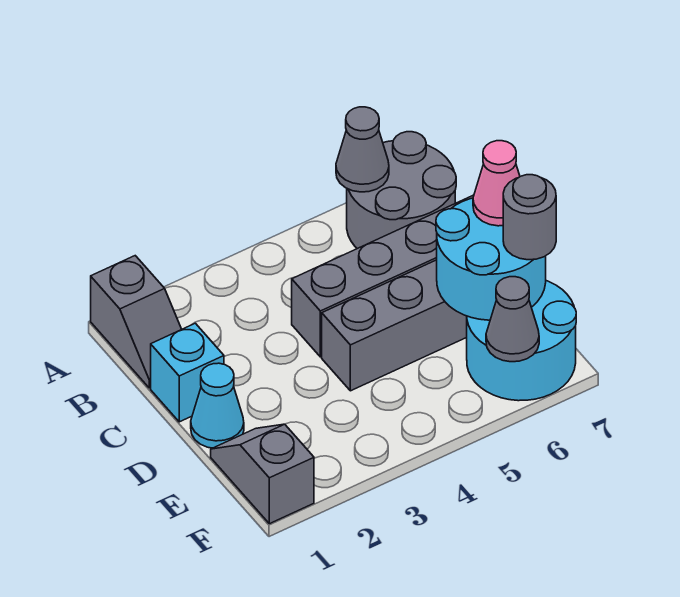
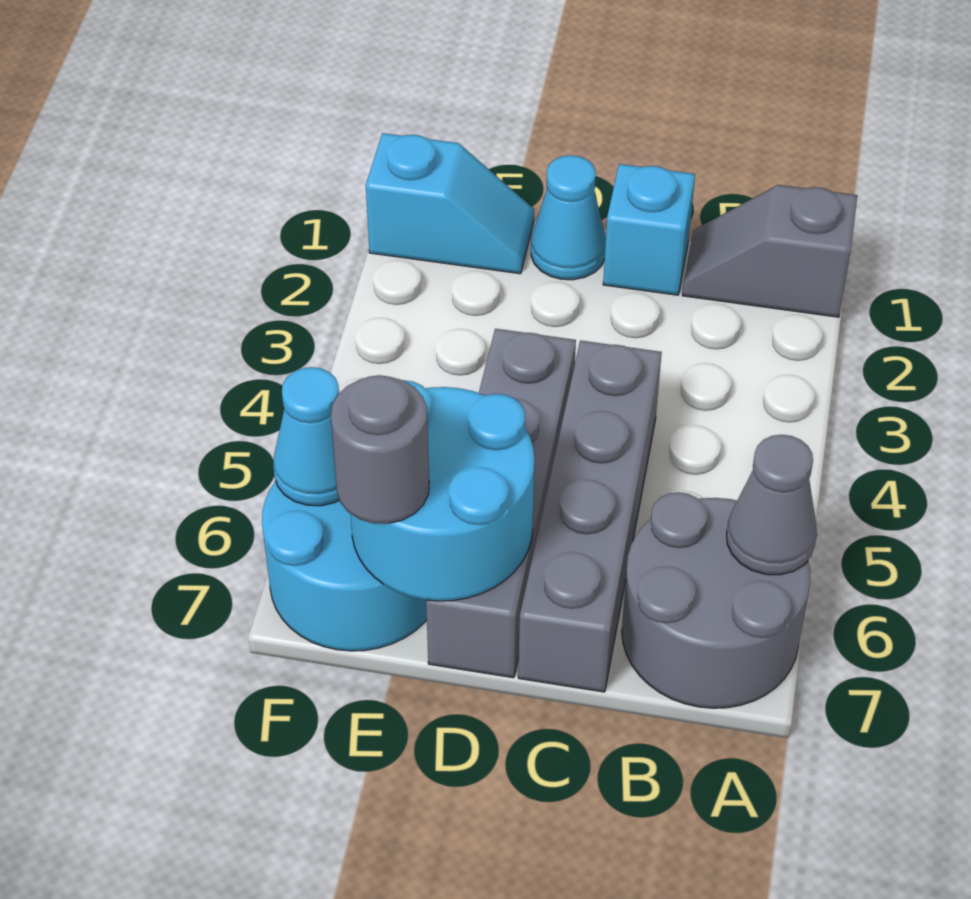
pink cone D7 level 3 -> none
grey slope E1:F1 level 1 top F -> cyan slope E1:F1 level 1 top F
grey cone F6 level 2 -> cyan cone F6 level 2

